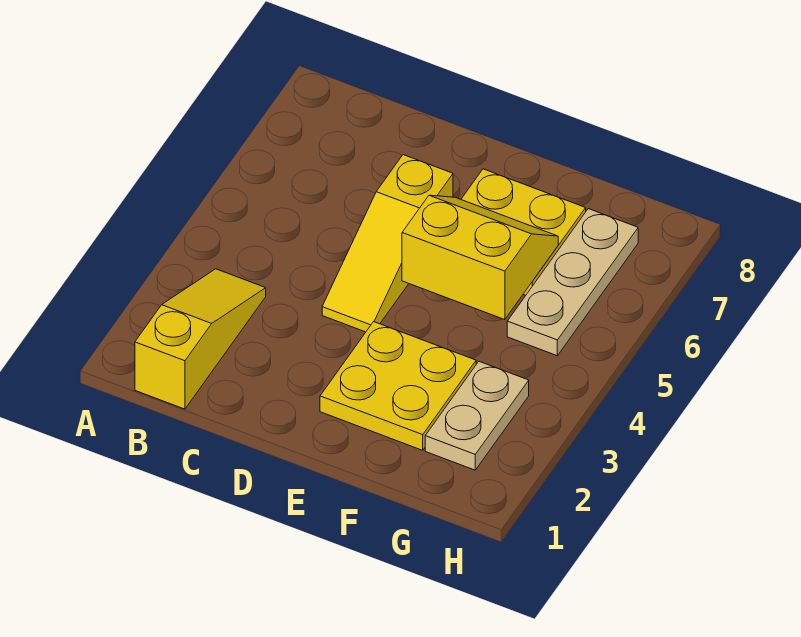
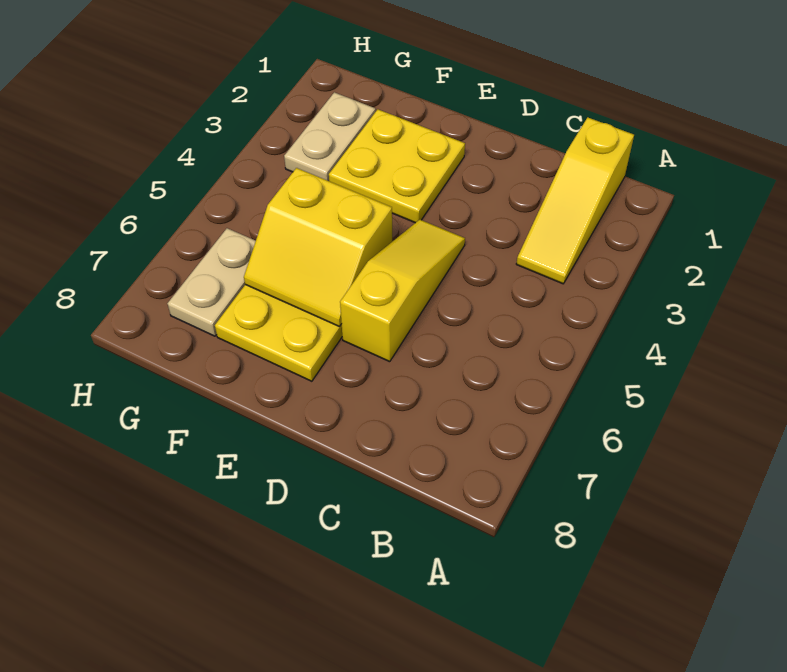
tan plate G5:G7 level 1 -> tan plate G6:G7 level 1

